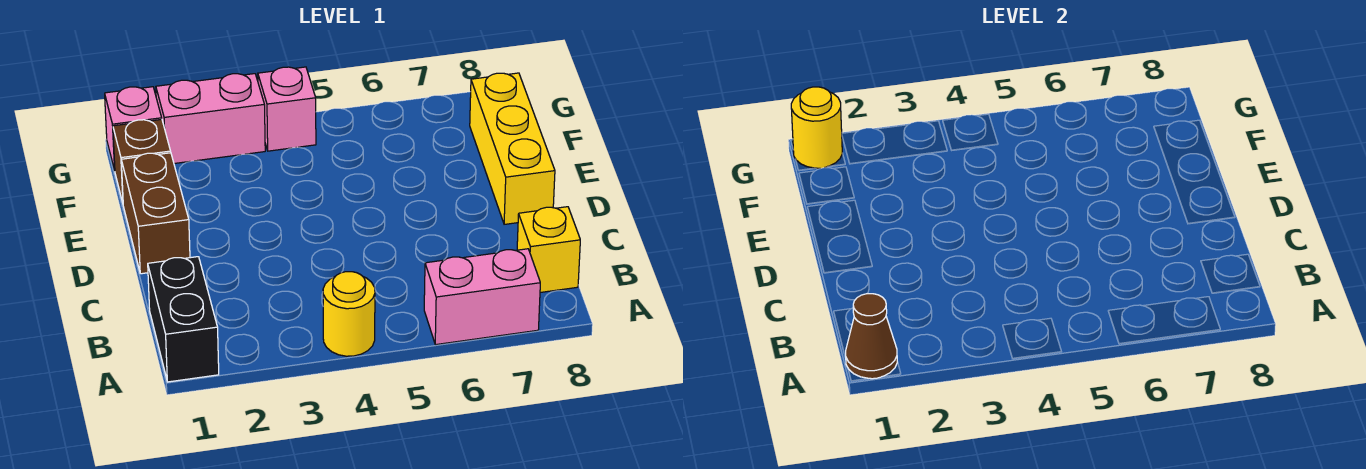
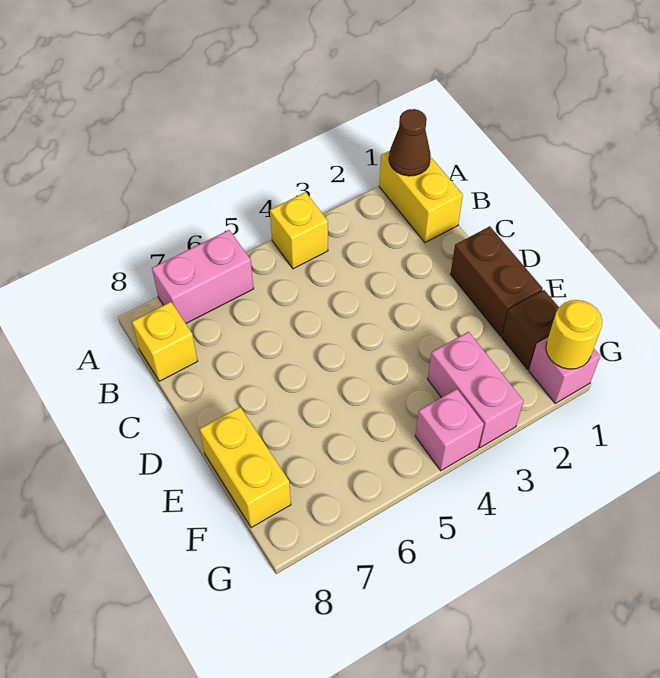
black brick A1:B1 level 1 -> yellow brick A1:B1 level 1
yellow round brick A4 level 1 -> yellow brick A4 level 1
yellow brick D8:F8 level 1 -> yellow brick E8:F8 level 1
pink brick G2:G3 level 1 -> pink brick F3:G3 level 1

